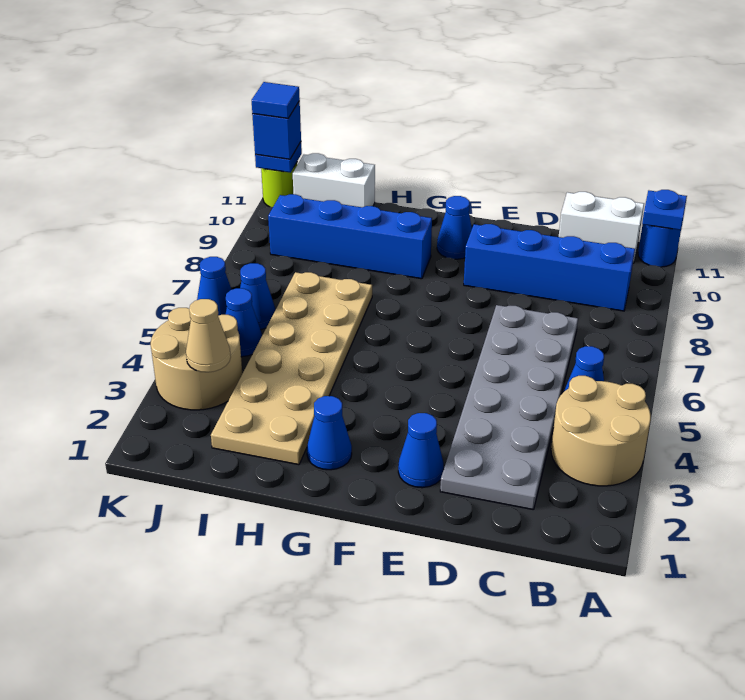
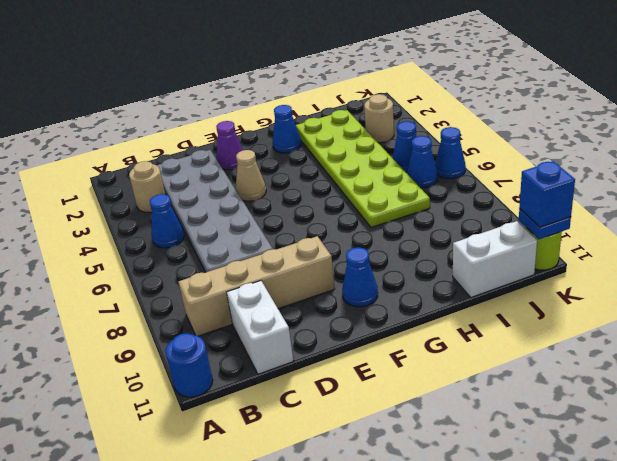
tan round brick A3:B4 level 1 -> tan round brick B3 level 1
blue plate A11 level 2 -> none
blue brick B9:E9 level 1 -> tan brick B9:E9 level 1
white brick B11:C11 level 1 -> white brick C10:C11 level 1
blue cone E2 level 1 -> purple cone E2 level 1
blue brick G9:J9 level 1 -> none
tan plate H2:I7 level 1 -> lime plate H2:I7 level 1
tan round brick J3:K4 level 1 -> tan round brick J3 level 1
tan cone J3 level 2 -> tan cone E4 level 1
blue tile K11 level 4 -> none

